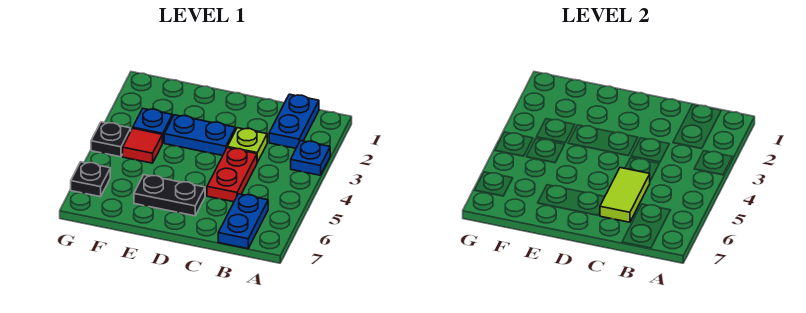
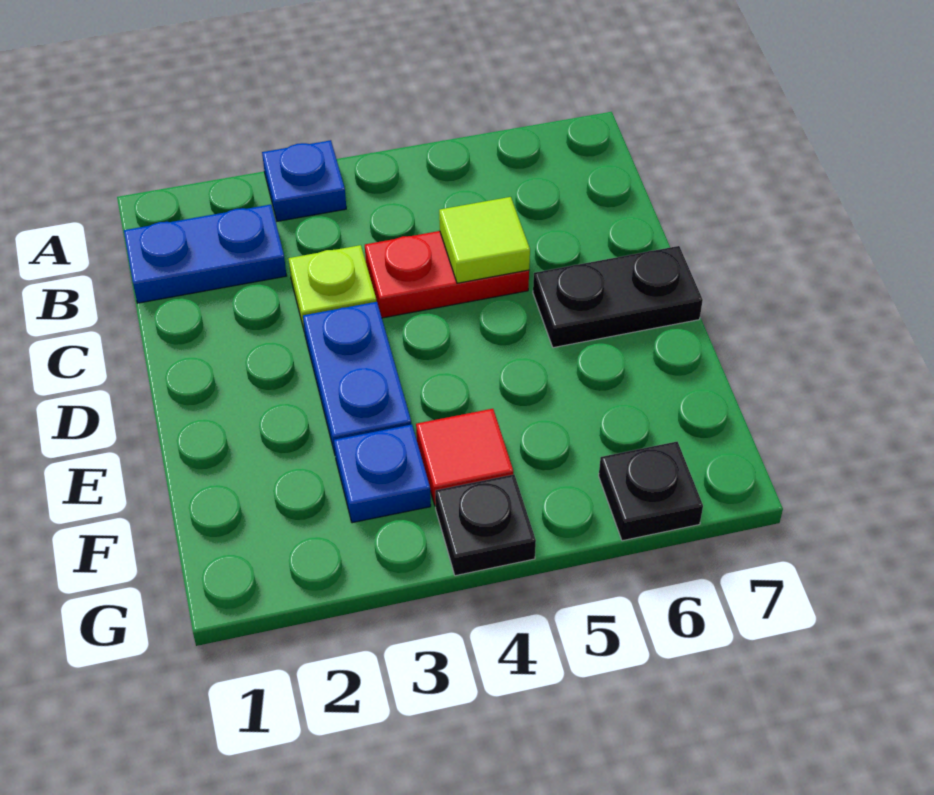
blue plate B6:B7 level 1 -> none
lime tile C5:C6 level 2 -> lime tile C5 level 2
black plate D6:E6 level 1 -> black plate D6:D7 level 1

